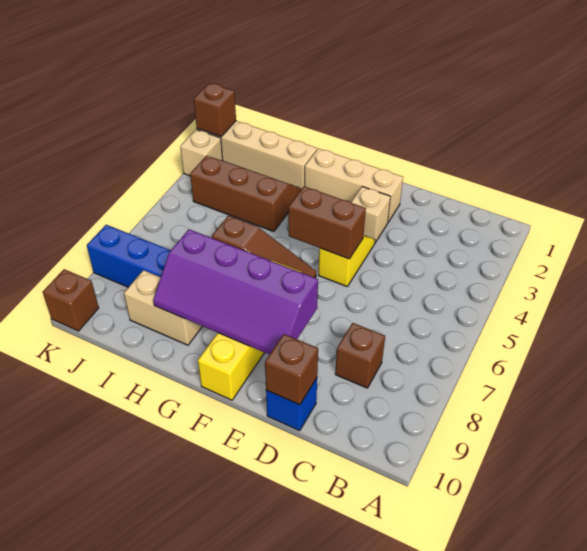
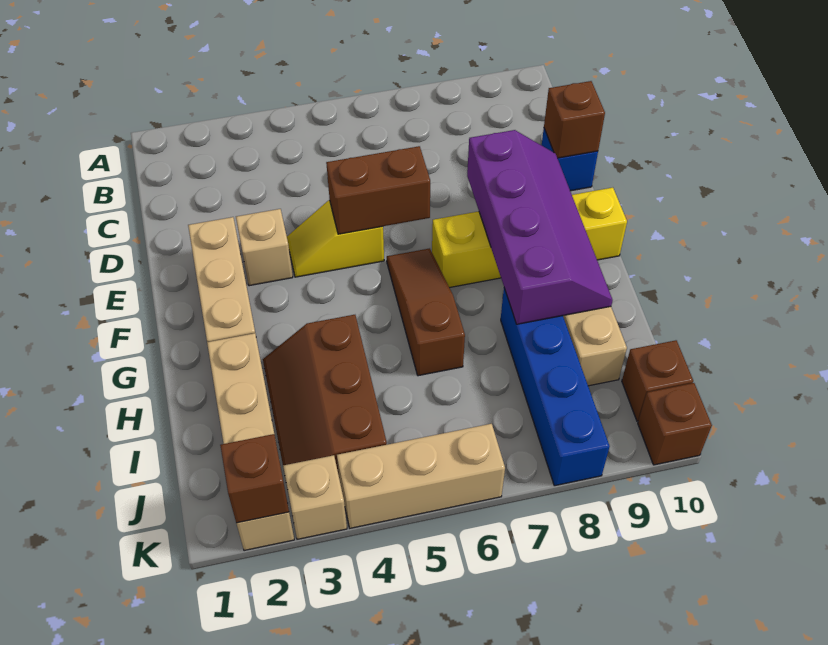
brown brick C8 level 1 -> brown brick J10 level 1
brown brick E5:F5 level 2 -> brown brick E5:E6 level 2
none -> tan brick K4:K6 level 1

